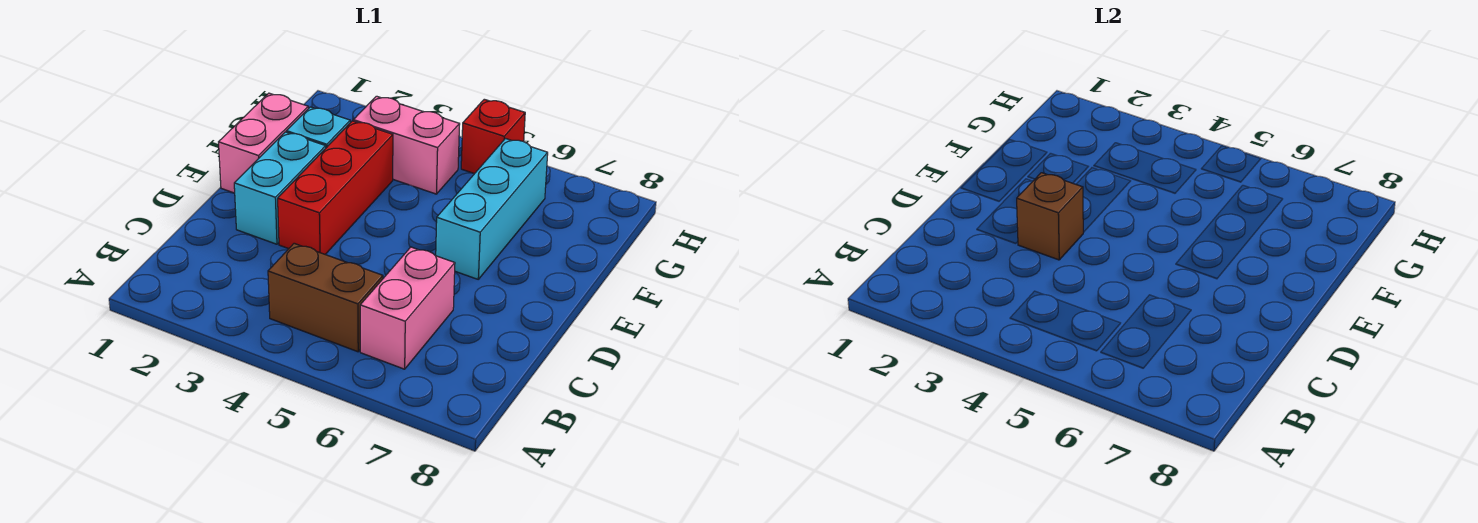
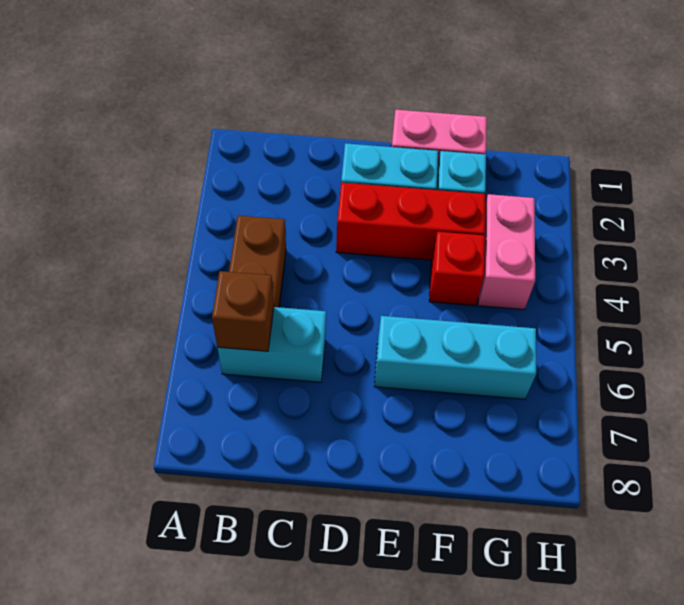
pink brick B6:C6 level 1 -> cyan brick B6:C6 level 1
brown brick D3 level 2 -> brown brick B6 level 2
red brick H5 level 1 -> red brick F4 level 1

